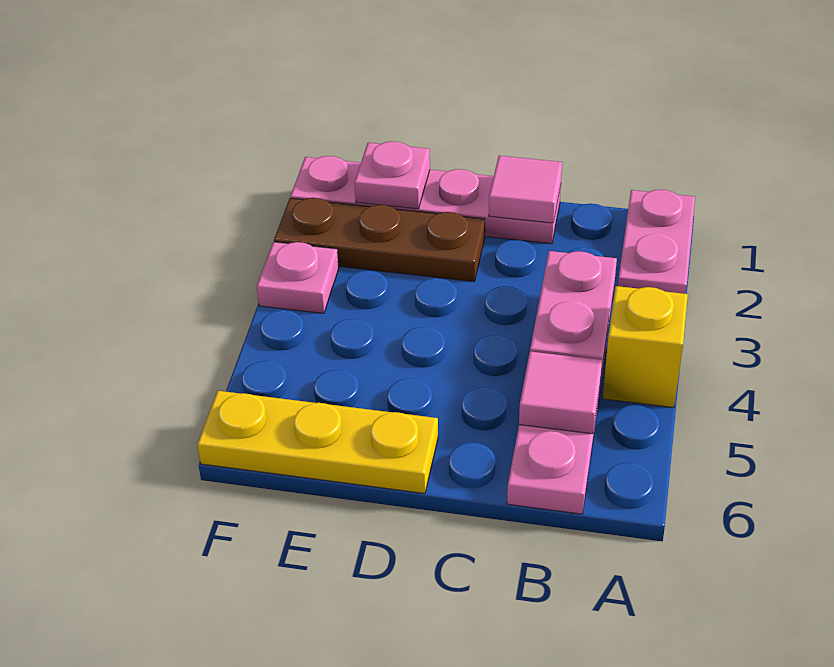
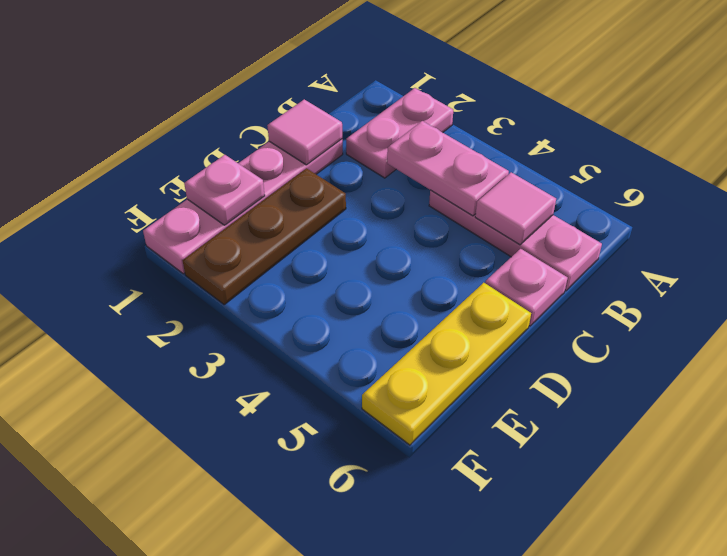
pink plate A1:A2 level 1 -> pink plate A2:B2 level 1
yellow brick A4 level 1 -> none
pink plate F3 level 1 -> pink plate C6 level 1

